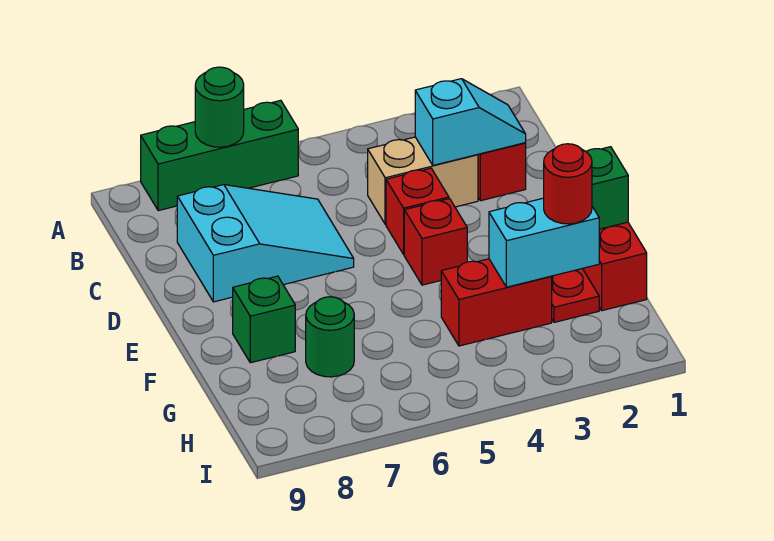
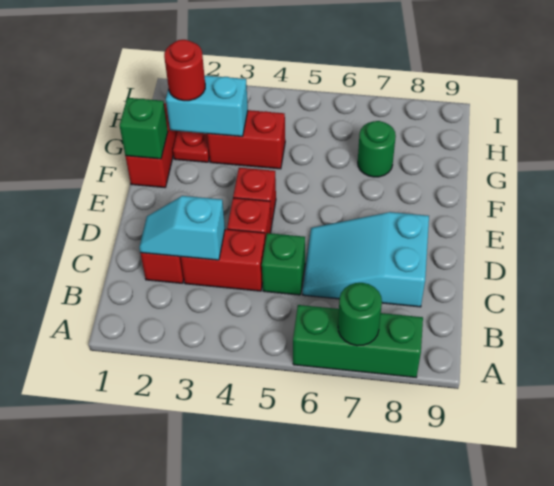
tan brick C3:C4 level 1 -> red brick C3:C4 level 1
green brick F8 level 1 -> green brick C5 level 1

